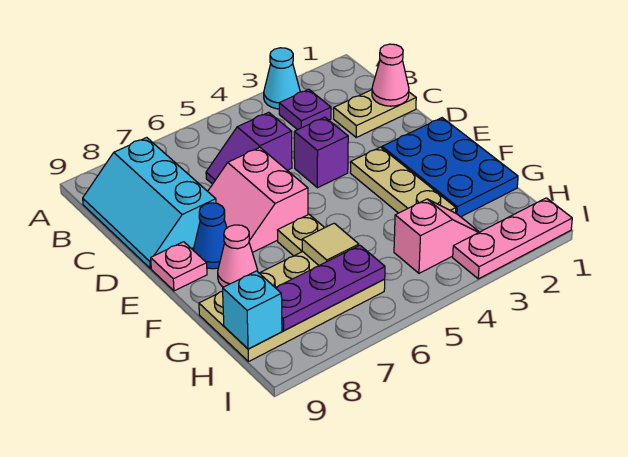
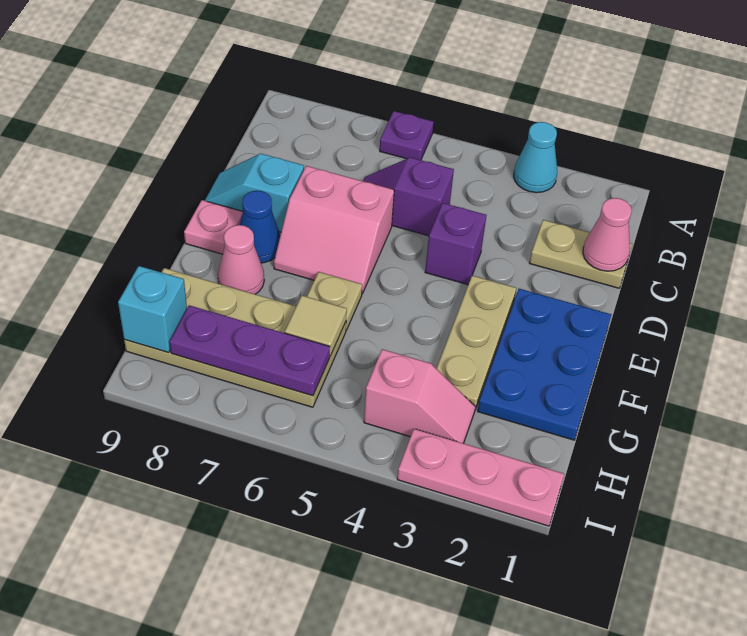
purple plate B3 level 1 -> purple plate A6 level 1
cyan slope B8:D9 level 1 top 8 -> cyan slope D8:D9 level 1 top 8
pink slope D6:E7 level 1 top 6 -> pink slope D6:E7 level 1 top D

